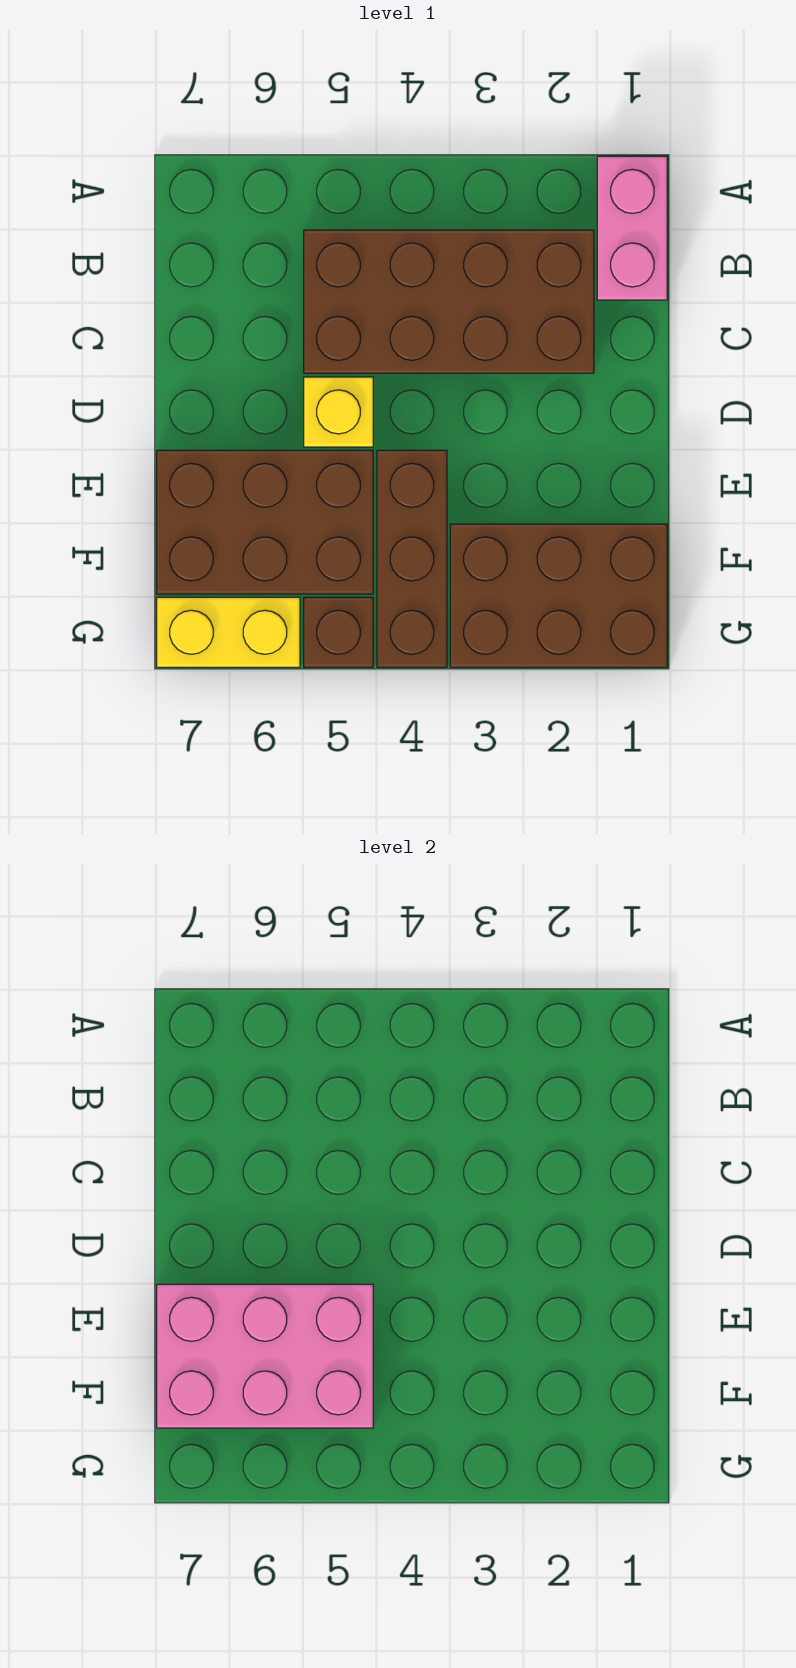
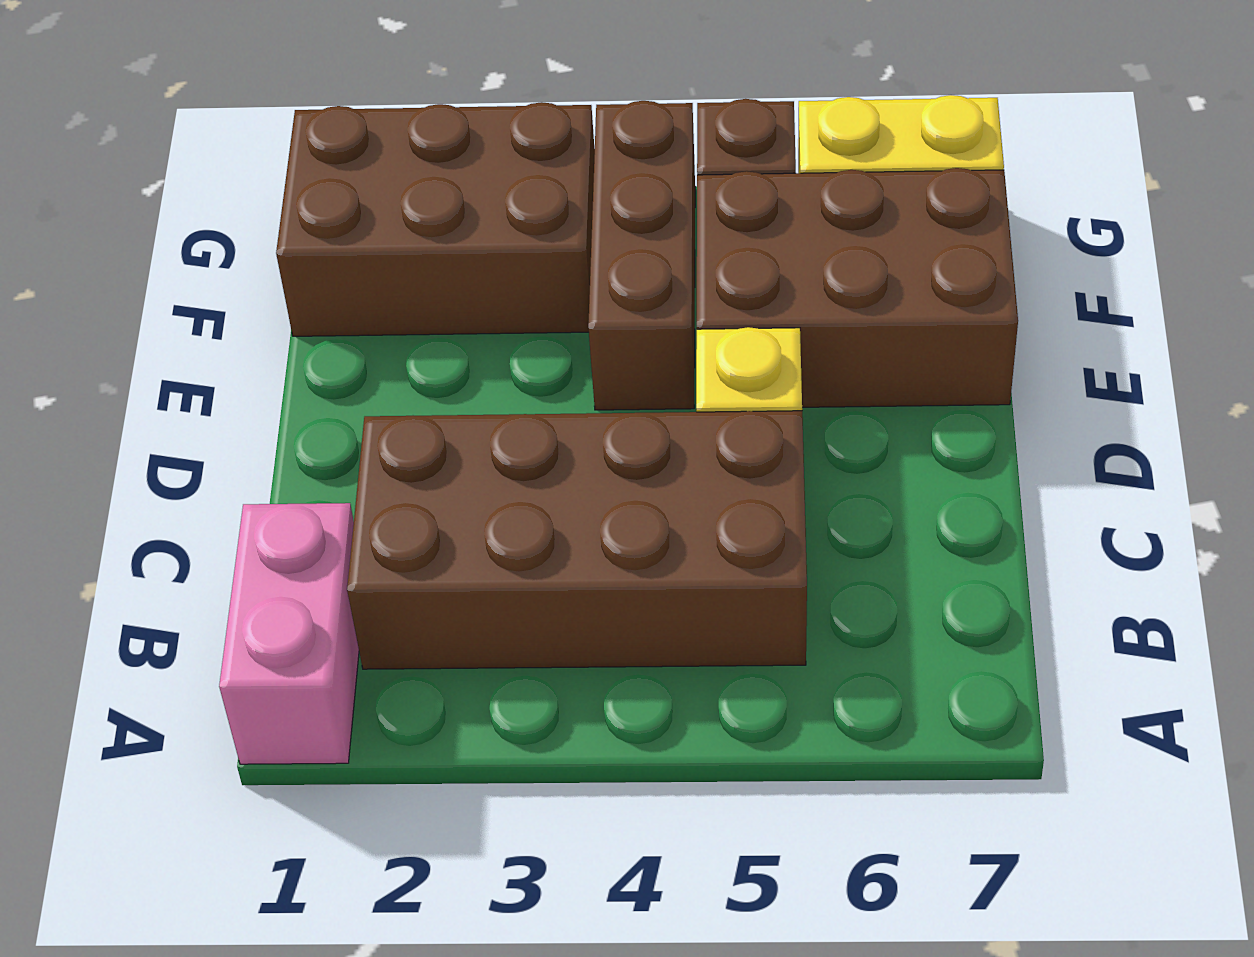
pink brick E5:F7 level 2 -> none

